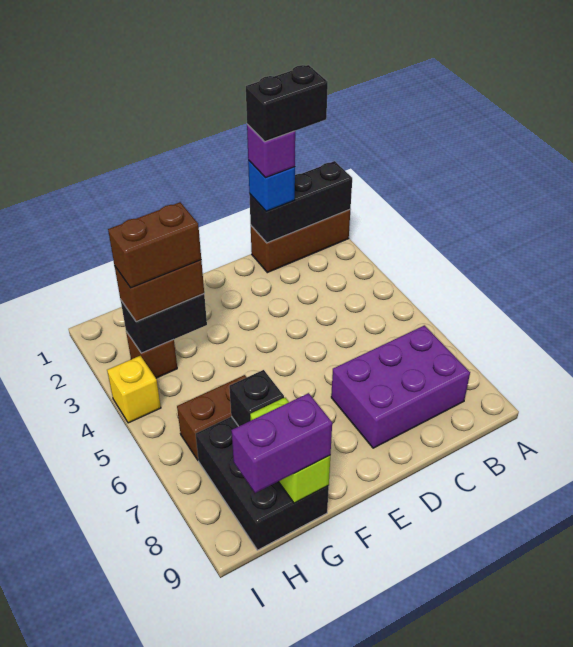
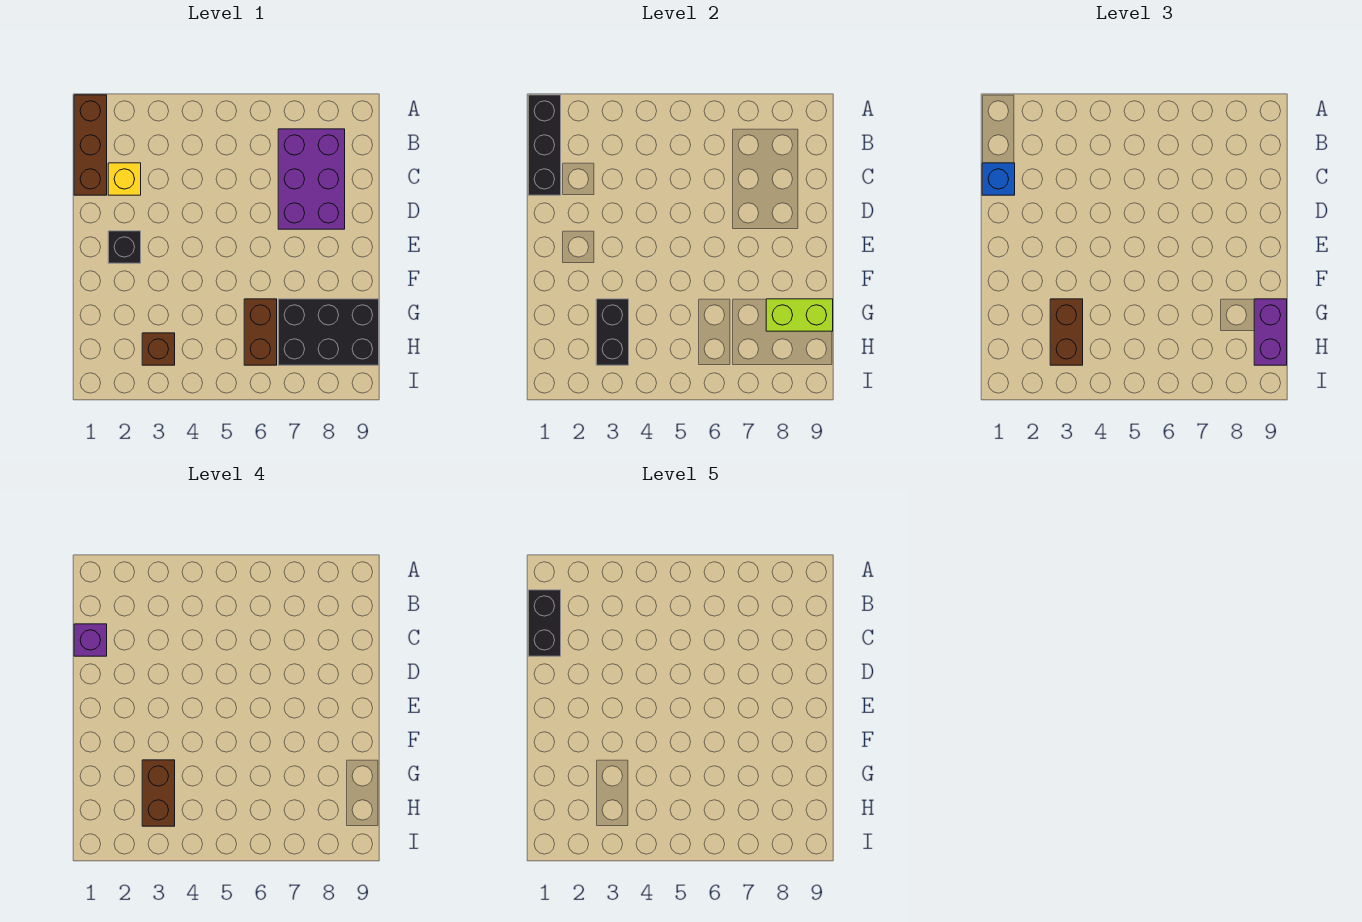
black brick G7 level 2 -> black brick E2 level 1
yellow brick I4 level 1 -> yellow brick C2 level 1

